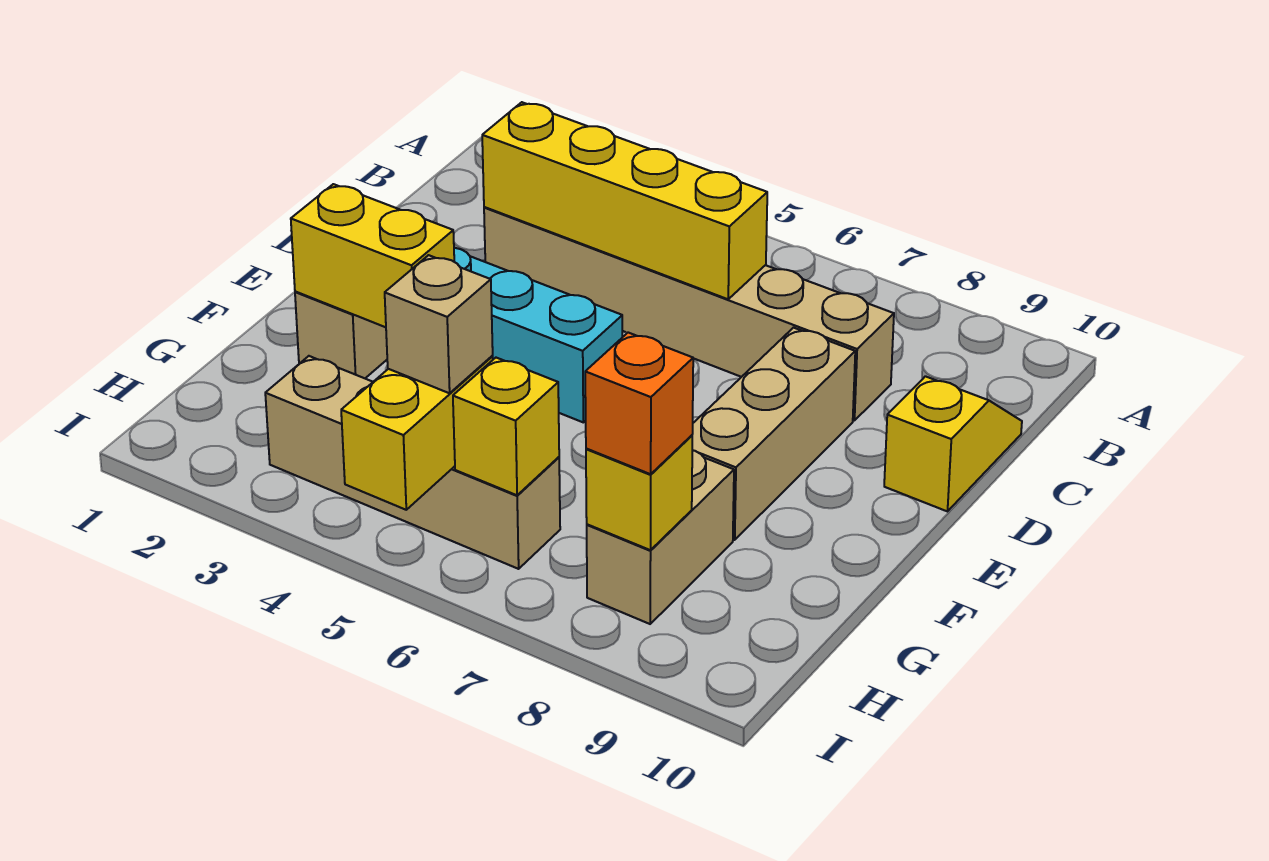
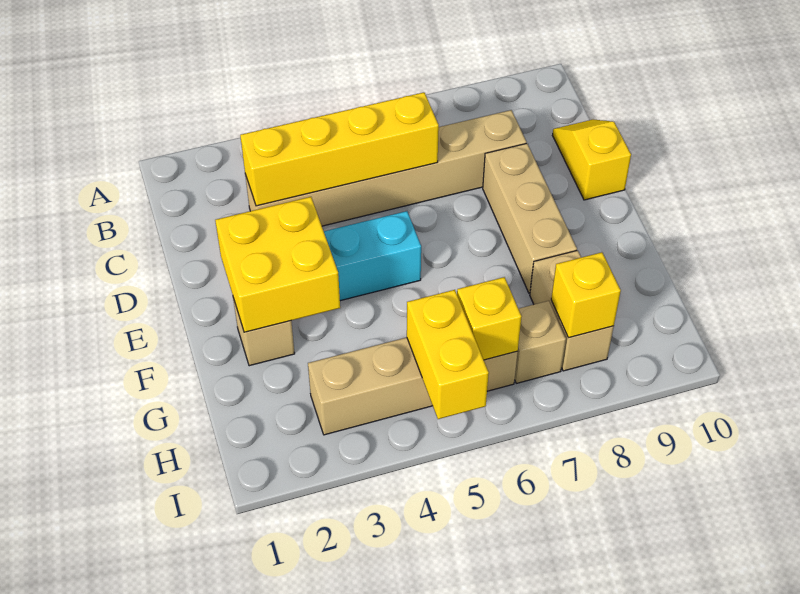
yellow brick F2:F3 level 2 -> yellow brick E2:F3 level 2
tan brick H5 level 3 -> tan brick H7 level 1
orange brick H8 level 3 -> none

